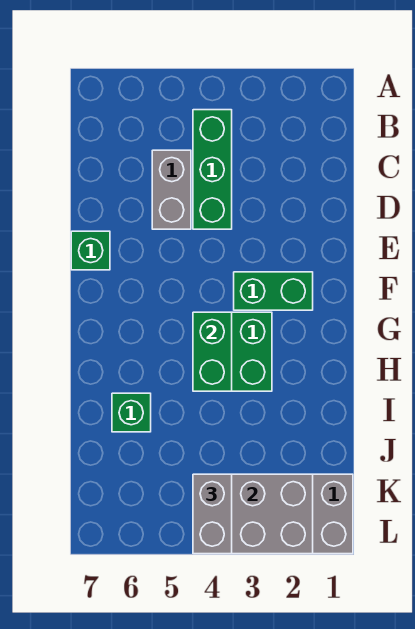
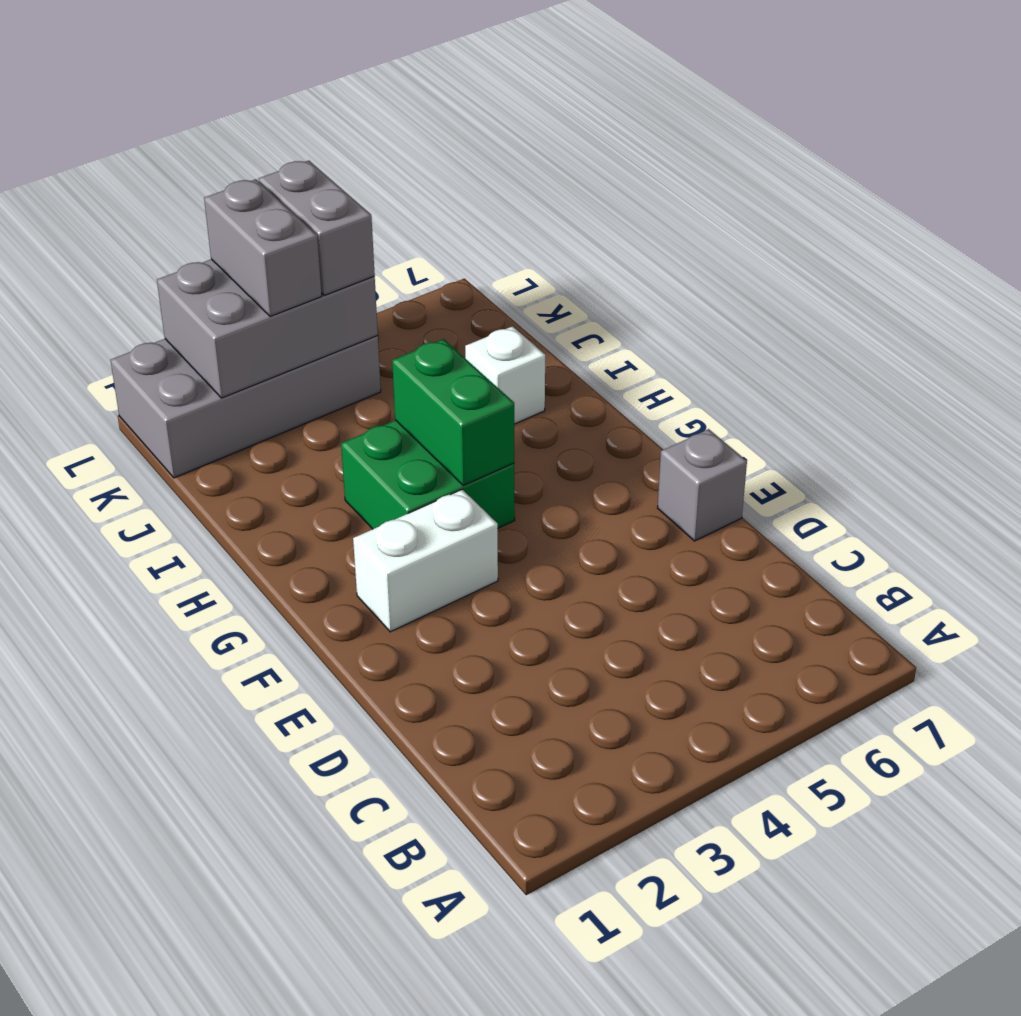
green brick B4:D4 level 1 -> none
grey brick C5:D5 level 1 -> grey brick K3:L3 level 3
green brick E7 level 1 -> grey brick E7 level 1
green brick F2:F3 level 1 -> white brick F2:F3 level 1
green brick I6 level 1 -> white brick I6 level 1

